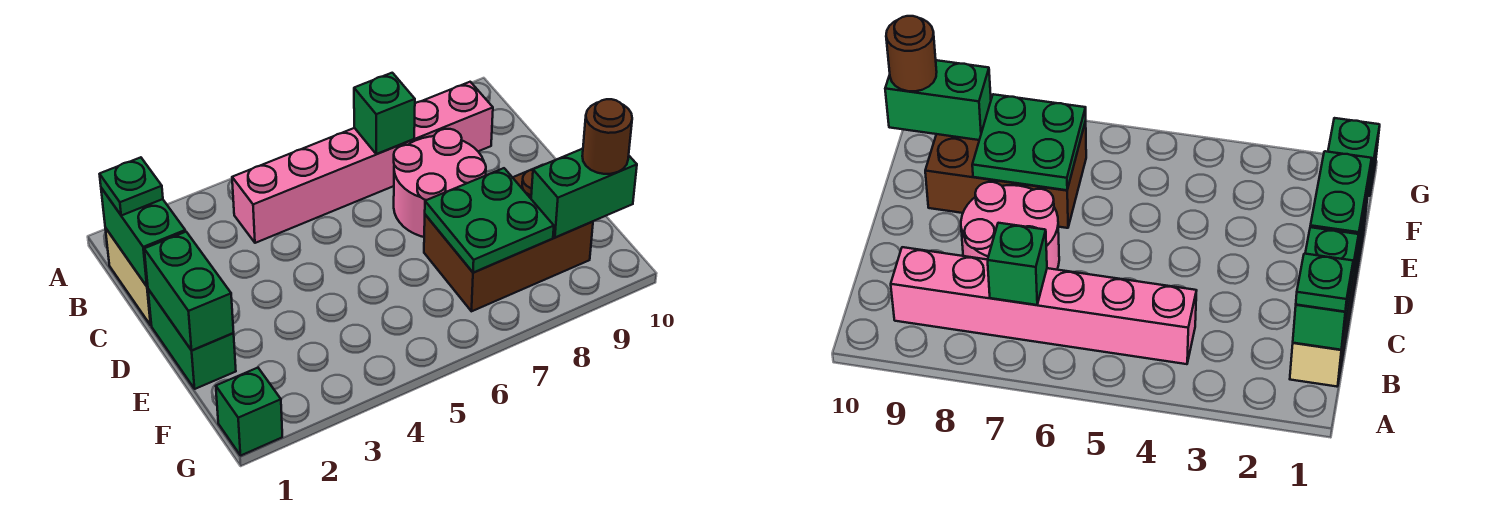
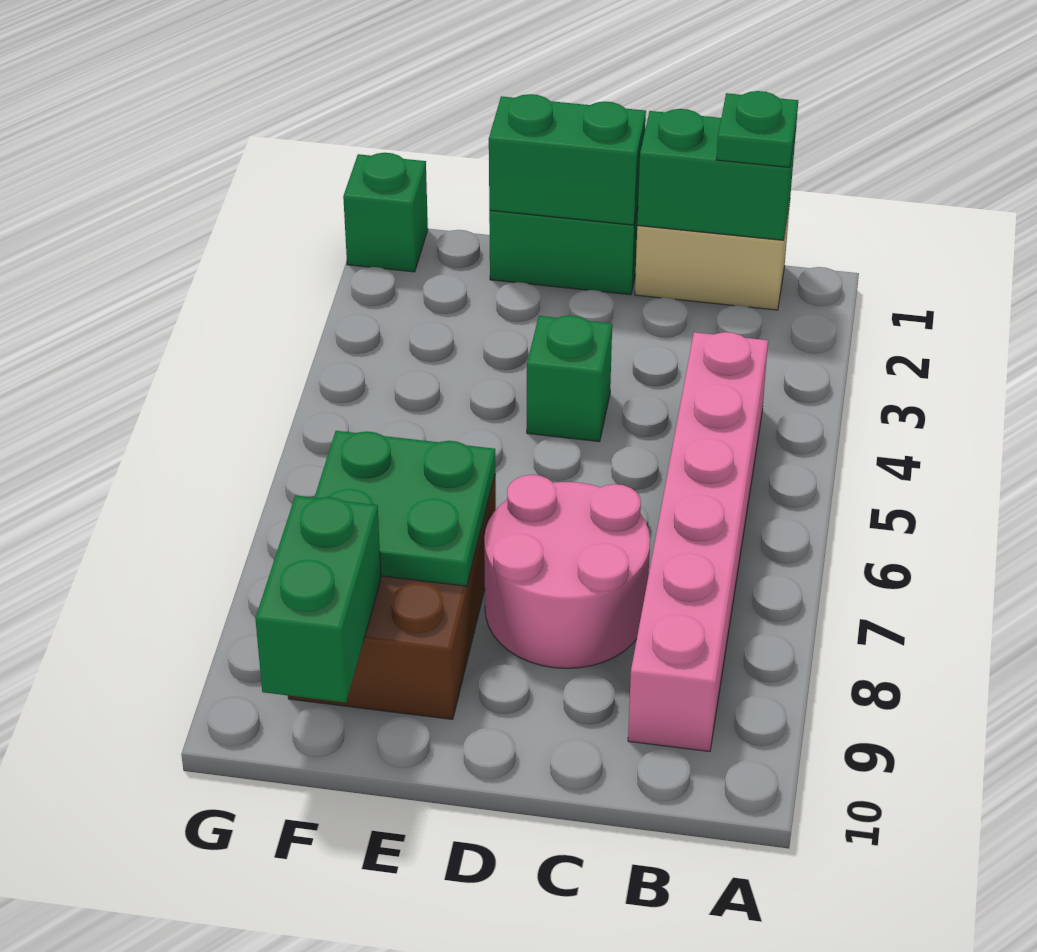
green brick B7 level 2 -> green brick D4 level 1
brown round brick F10 level 3 -> none

